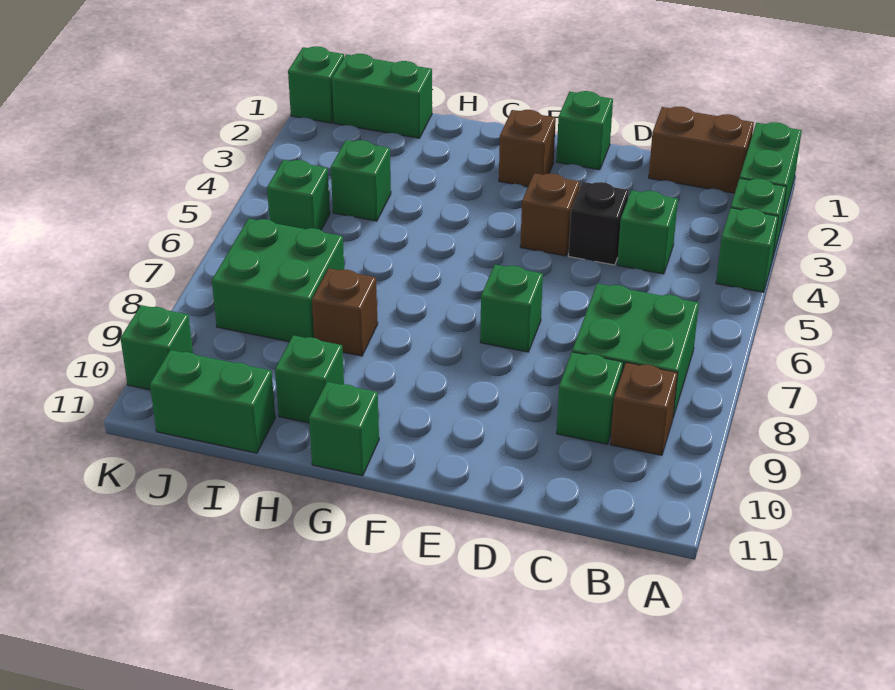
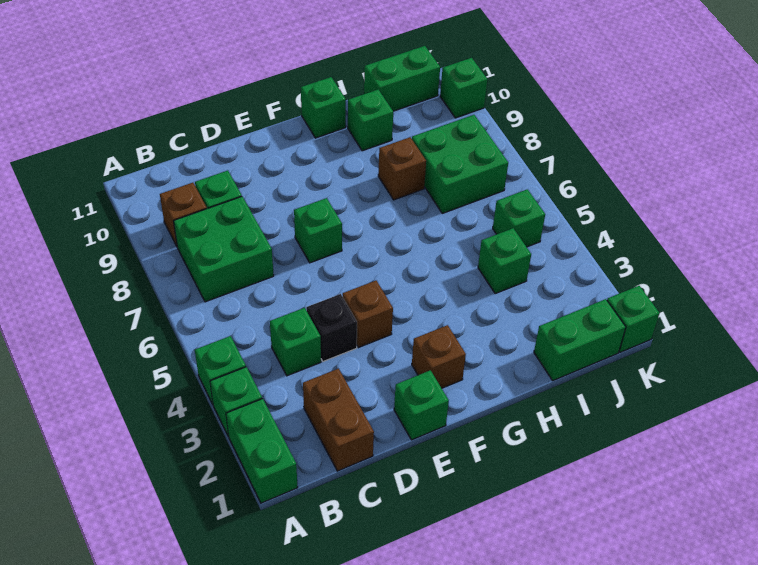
brown brick B1:C1 level 1 -> brown brick C1:C2 level 1

